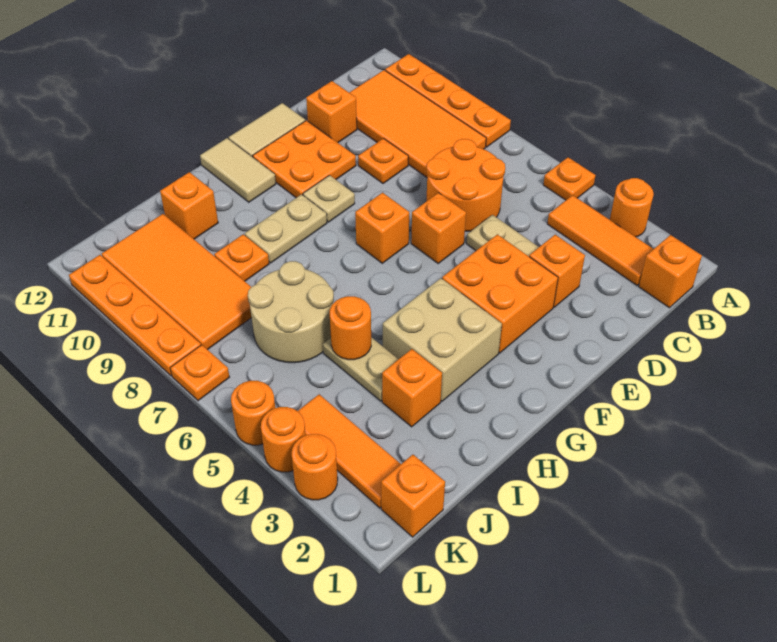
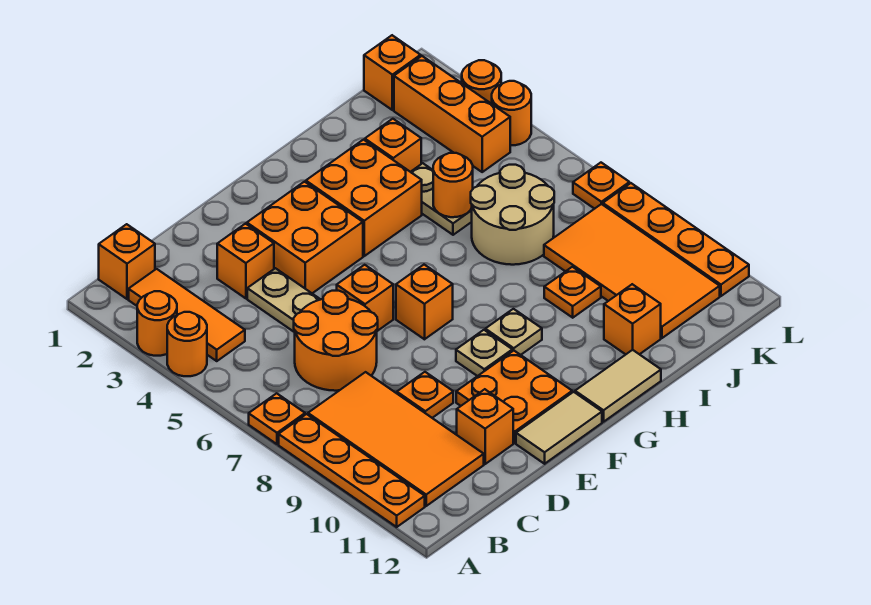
orange plate A5 level 1 -> orange plate A7 level 1
tan brick G3:H4 level 1 -> orange brick G3:H4 level 1
tan plate G9:H9 level 1 -> tan plate G9 level 1
tan tile G11:G12 level 1 -> tan tile G12:H12 level 1
orange tile K2:K4 level 1 -> orange brick K2:K4 level 1
orange round brick L5 level 1 -> orange round brick A4 level 1

